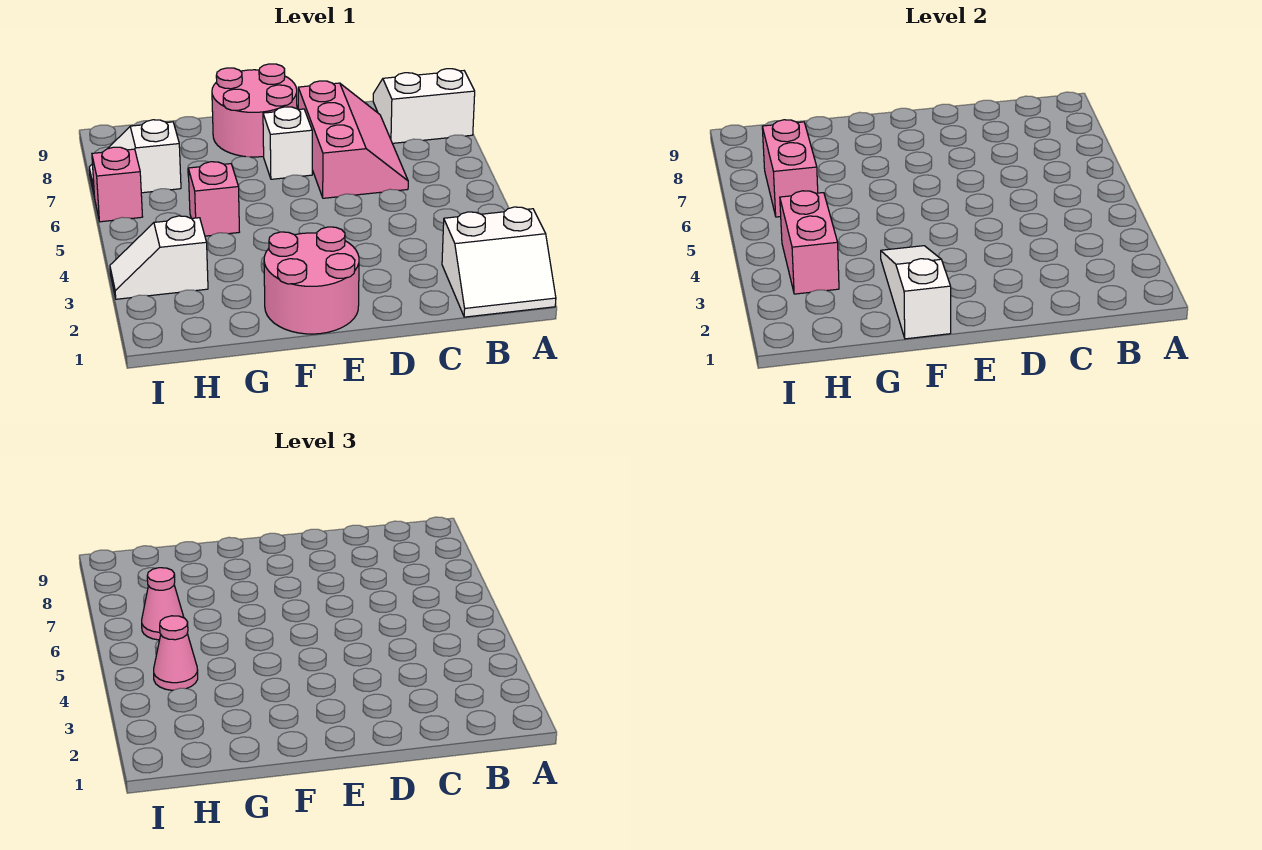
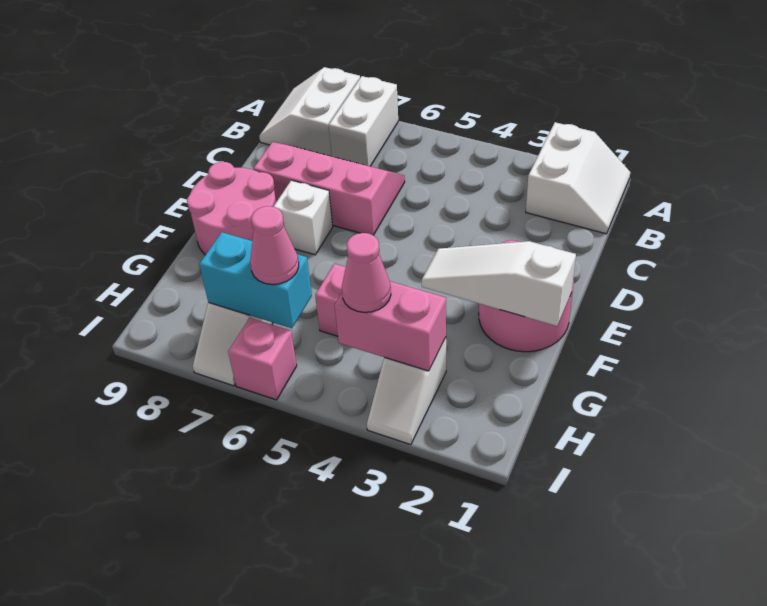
none -> white brick A7:B7 level 1
pink brick H6:H7 level 2 -> cyan brick H6:H7 level 2

